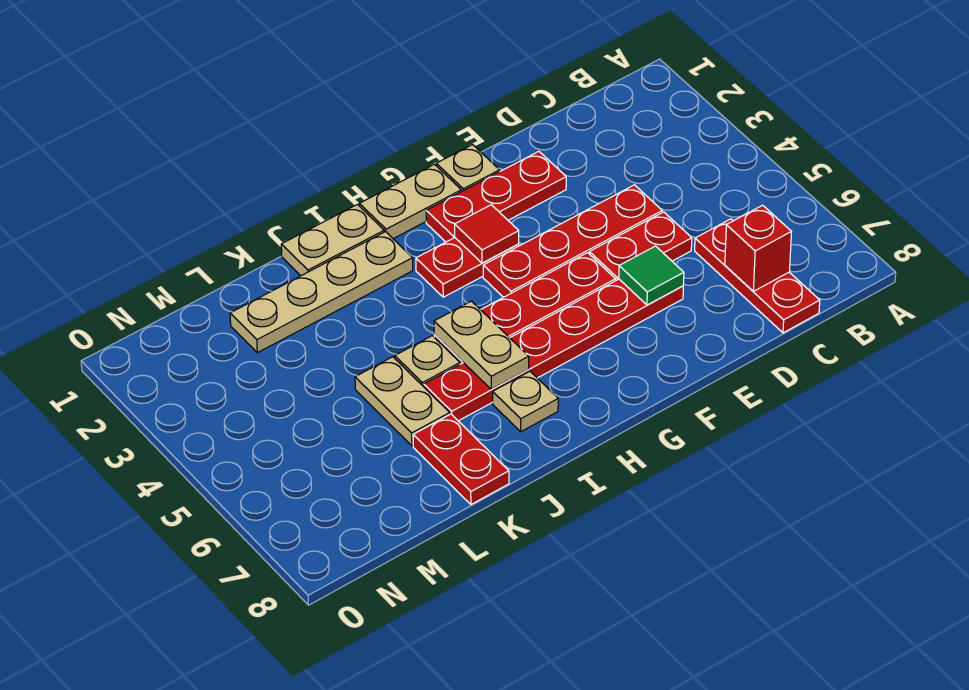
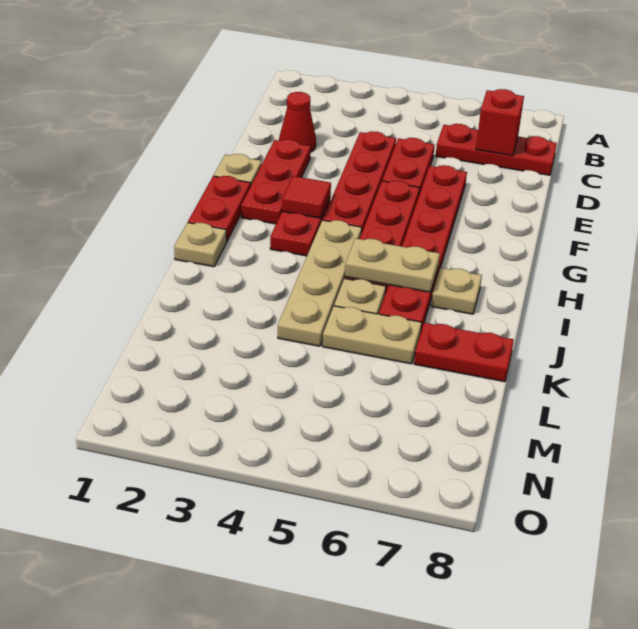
none -> red cone D2 level 1
green tile E6 level 2 -> none
tan plate G1:H1 level 1 -> red plate G1:H1 level 1
tan plate I1:J1 level 1 -> tan plate I1 level 1
tan plate I2:L2 level 1 -> tan plate H4:K4 level 1

